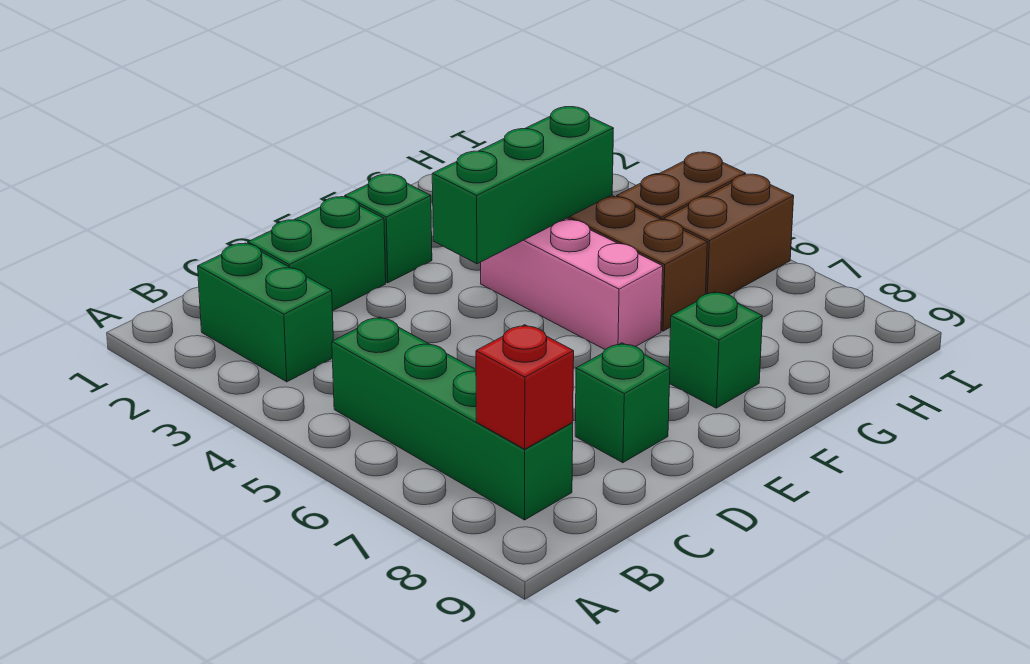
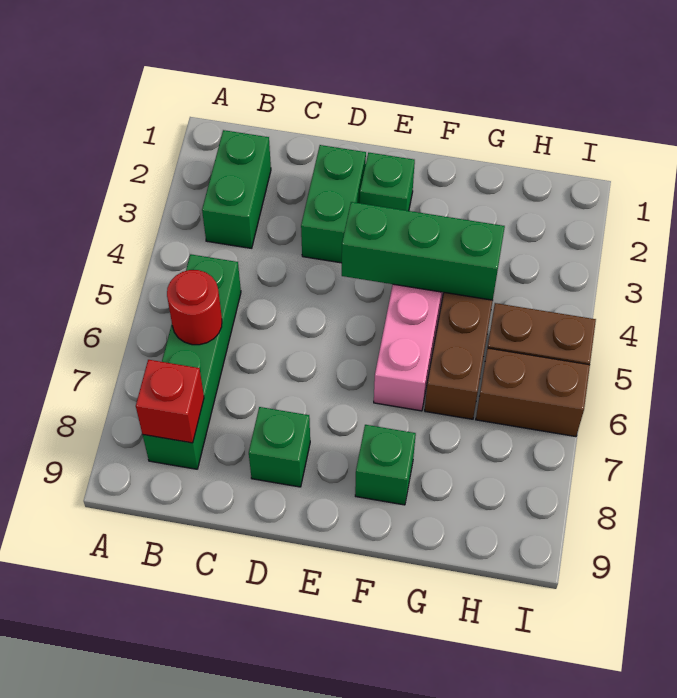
none -> red round brick B6 level 2
green brick C2:D2 level 1 -> green brick D2:D3 level 1

